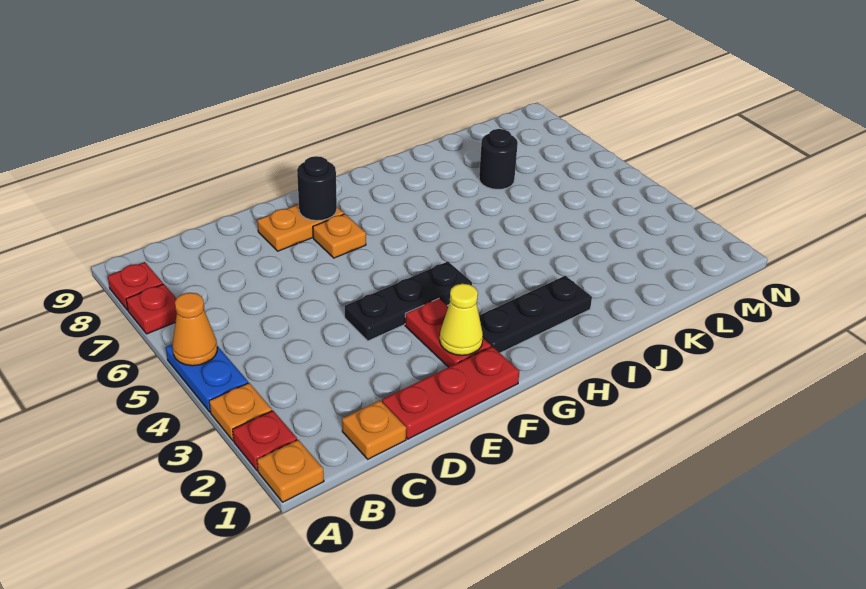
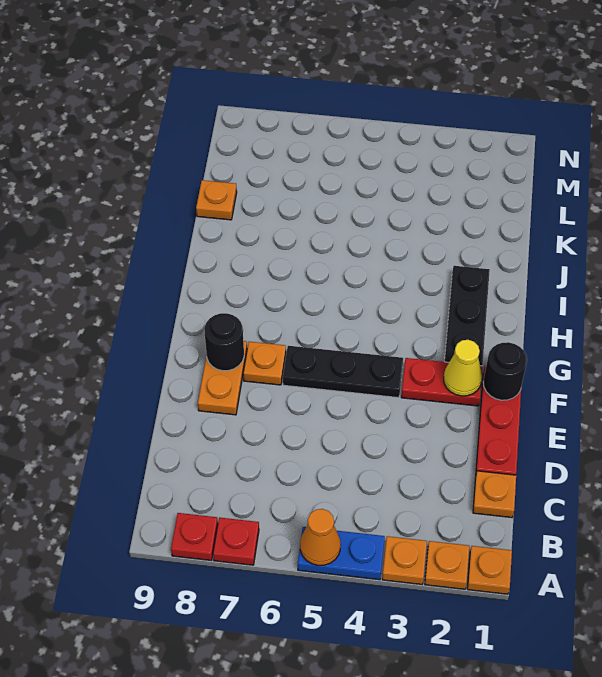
red plate A2 level 1 -> orange plate A2 level 1
black plate E4:G4 level 1 -> black plate F4:F6 level 1
black round brick K7 level 1 -> black round brick F1 level 2
none -> orange plate K9 level 1

